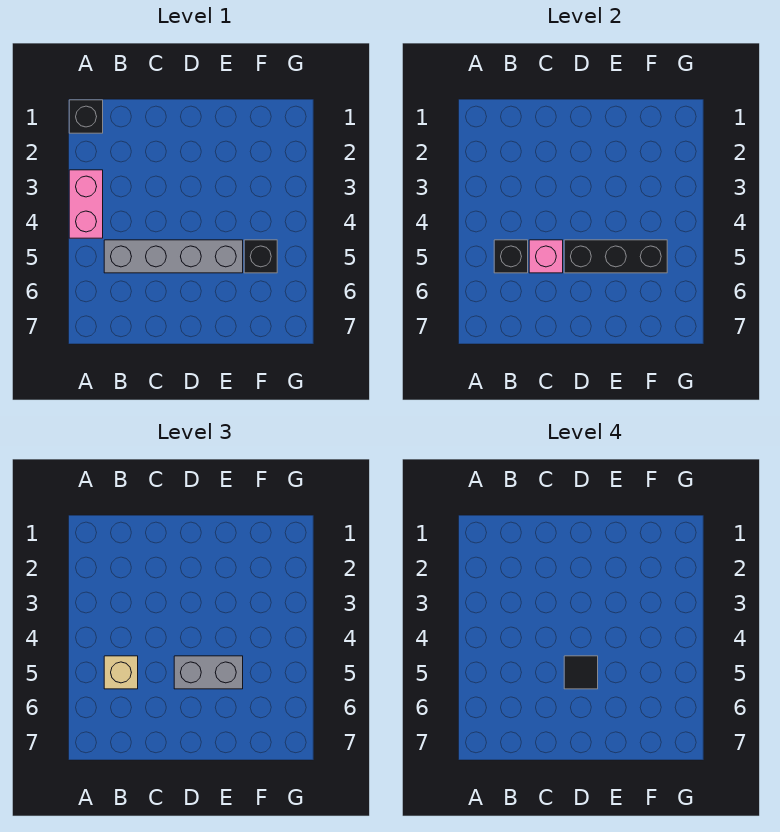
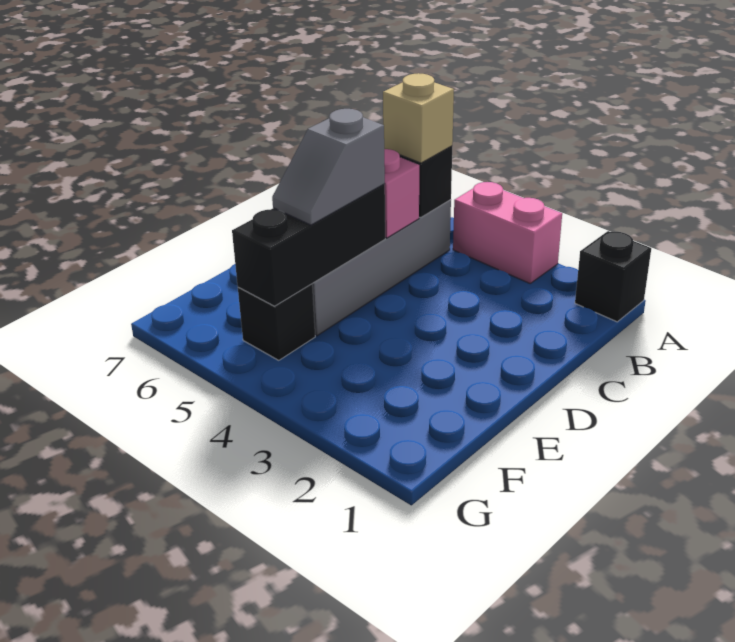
grey brick D5:E5 level 3 -> grey slope D5:E5 level 3 top D
black tile D5 level 4 -> none

